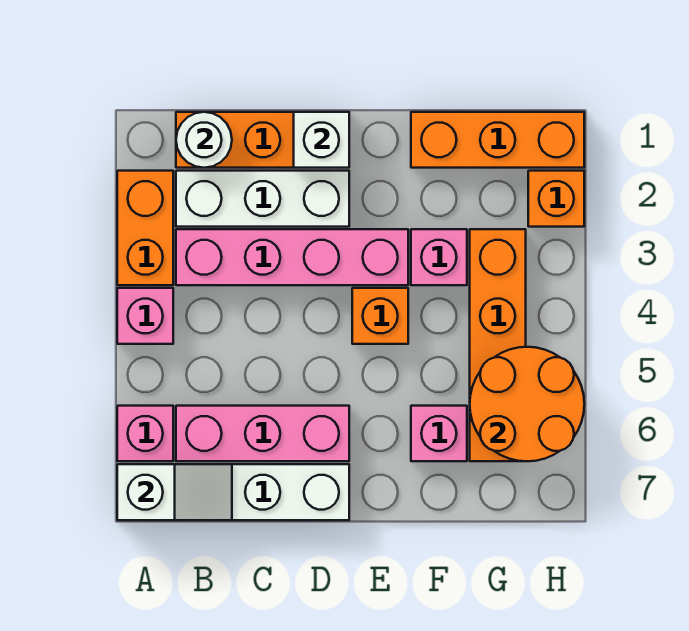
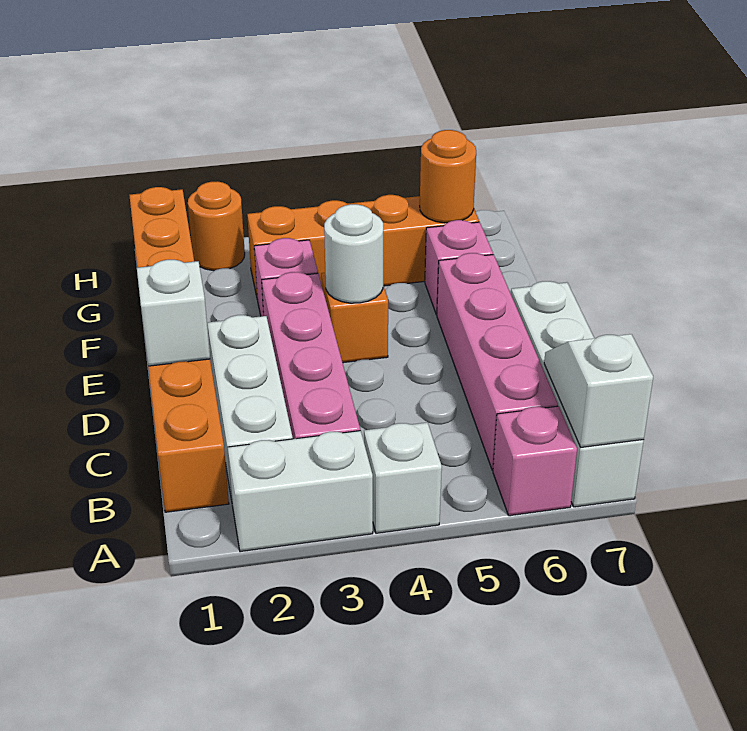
orange brick A2:A3 level 1 -> white brick A2:A3 level 1
pink brick A4 level 1 -> white brick A4 level 1
white round brick B1 level 2 -> white round brick E4 level 2
pink brick B6:D6 level 1 -> pink brick B6:E6 level 1
orange round brick G5:H6 level 2 -> orange round brick G6 level 2
orange brick H2 level 1 -> orange round brick H2 level 1

